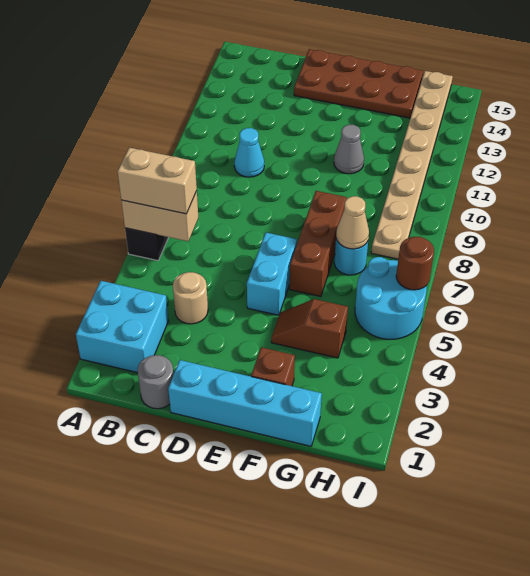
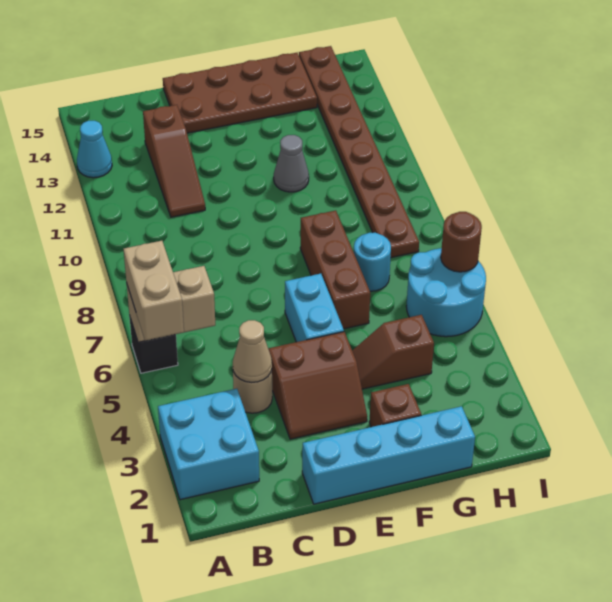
tan brick A6:B6 level 3 -> tan brick A5:A6 level 3
grey round brick C1 level 1 -> none
cyan cone C10 level 1 -> cyan cone A13 level 1
none -> brown slope C11:C13 level 1 top 13
none -> brown slope D3:E4 level 1 top 4
tan cone G7 level 2 -> tan cone C4 level 2
tan plate H8:H15 level 1 -> brown plate H8:H15 level 1

